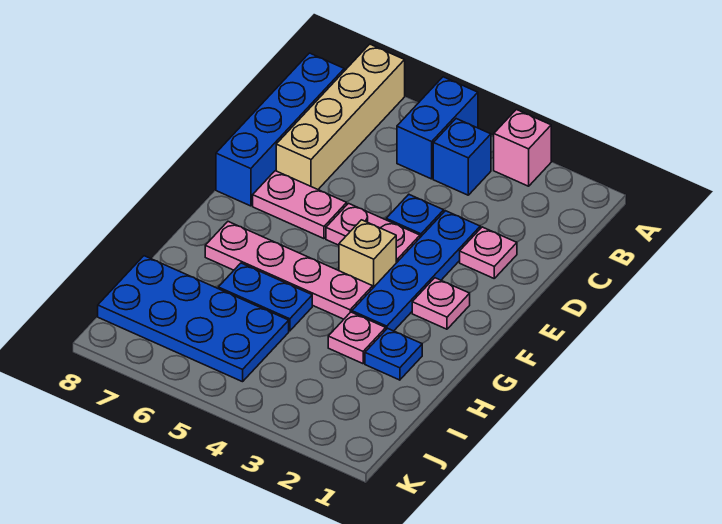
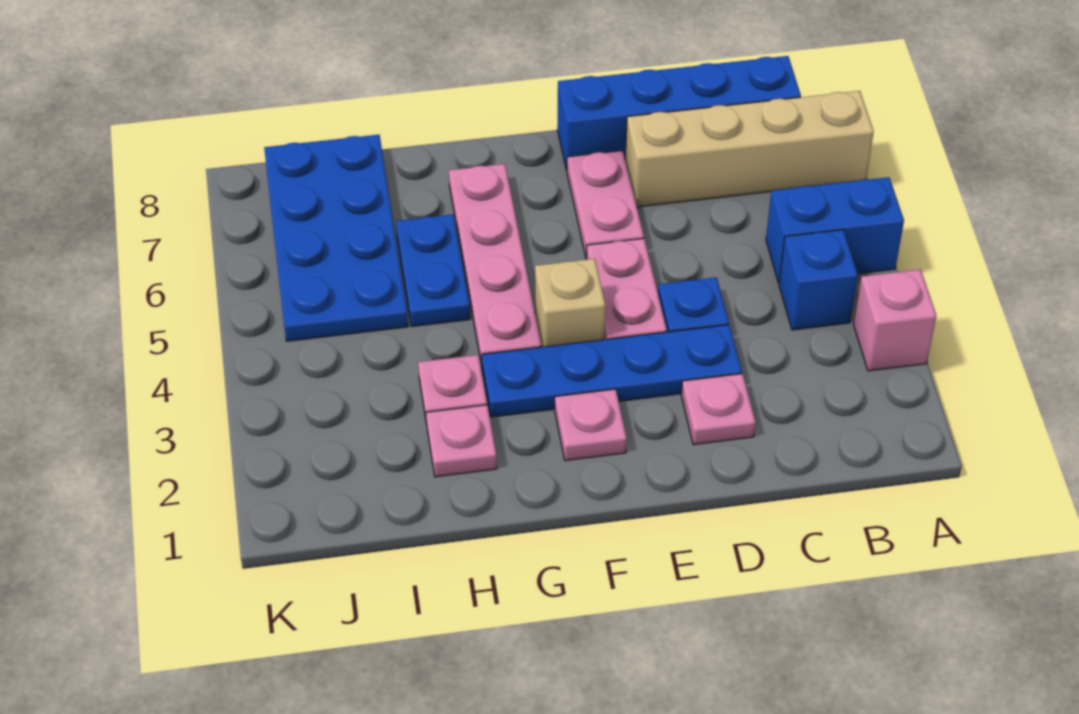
blue plate H2 level 1 -> pink plate H2 level 1

